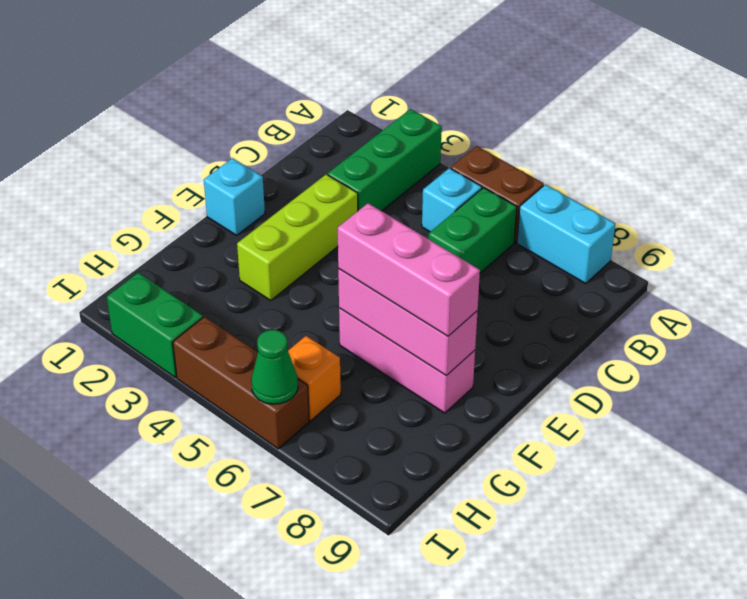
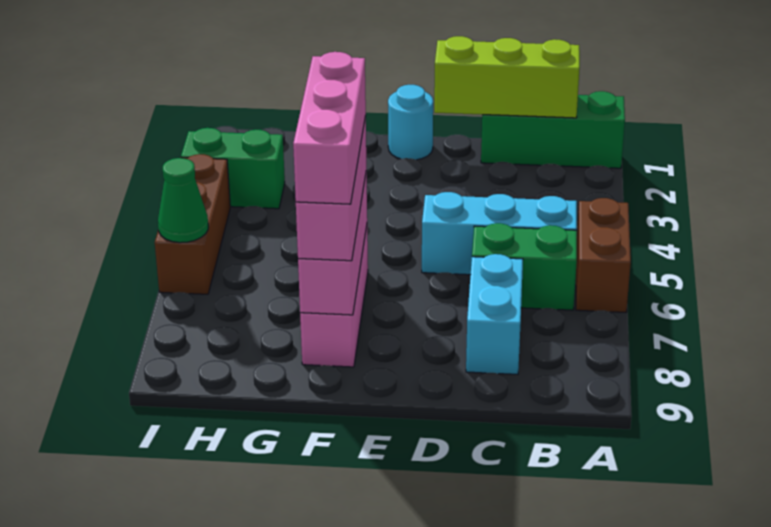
green brick A3:C3 level 1 -> green brick A1:C1 level 1
cyan brick A7:A8 level 1 -> cyan brick C7:C8 level 1
cyan brick B5 level 1 -> cyan brick B5:D5 level 1
lime brick D3:F3 level 1 -> lime brick B1:D1 level 2
cyan brick E1 level 1 -> cyan round brick E1 level 1
none -> pink brick F6:F8 level 4
orange brick H6 level 1 -> none
green brick I2:I3 level 1 -> green brick H3:I3 level 1

